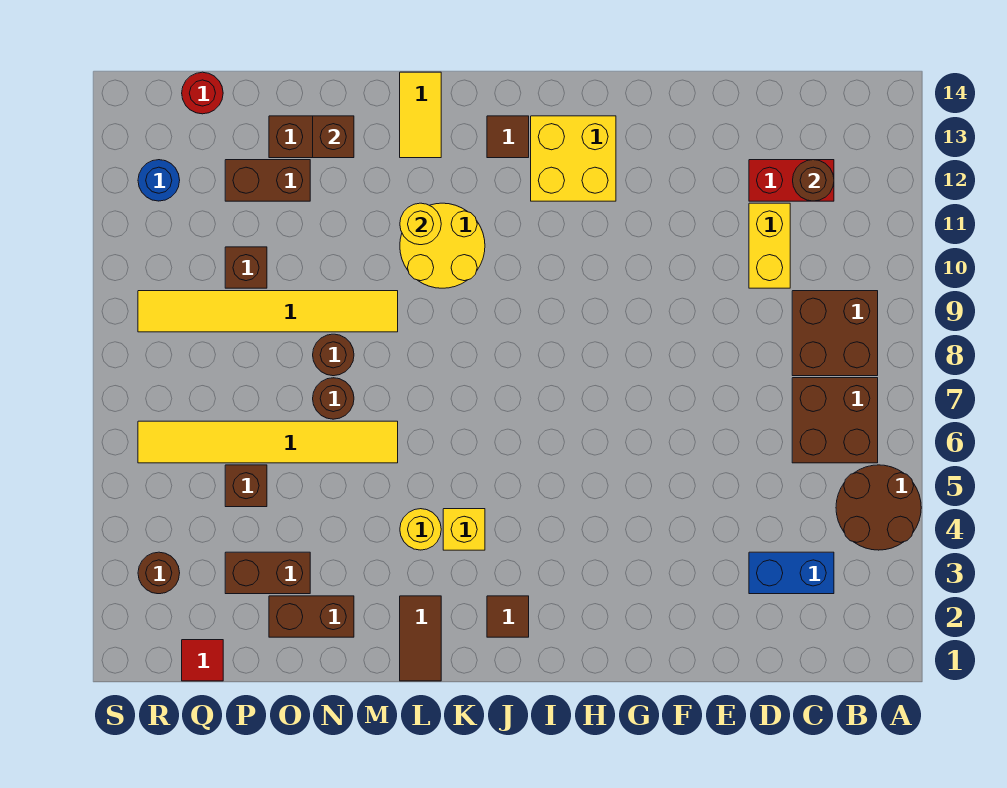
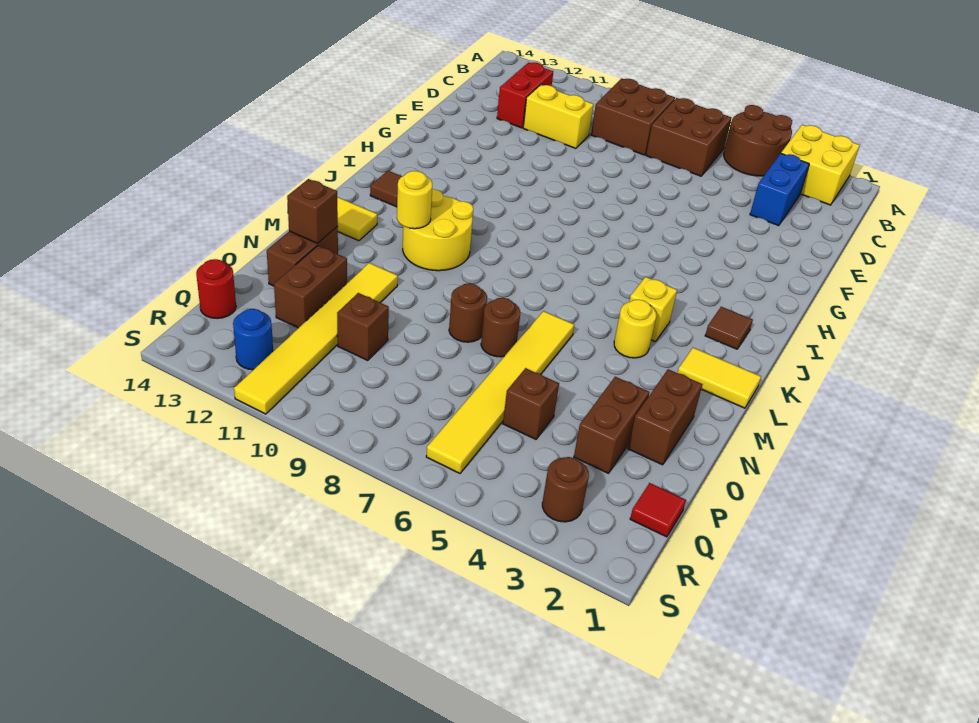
brown round brick C12 level 2 -> none
yellow brick H12:I13 level 1 -> yellow brick A2:B3 level 1
brown tile L1:L2 level 1 -> yellow tile L1:L2 level 1
yellow tile M9:R9 level 1 -> yellow tile N11:S11 level 1

